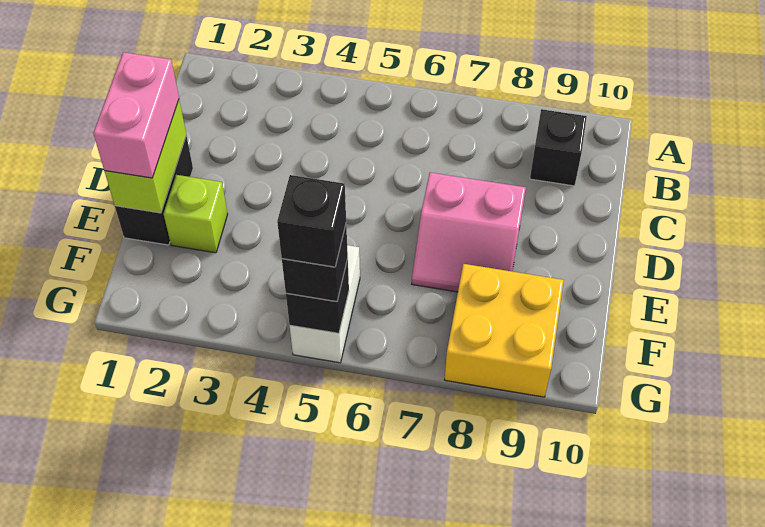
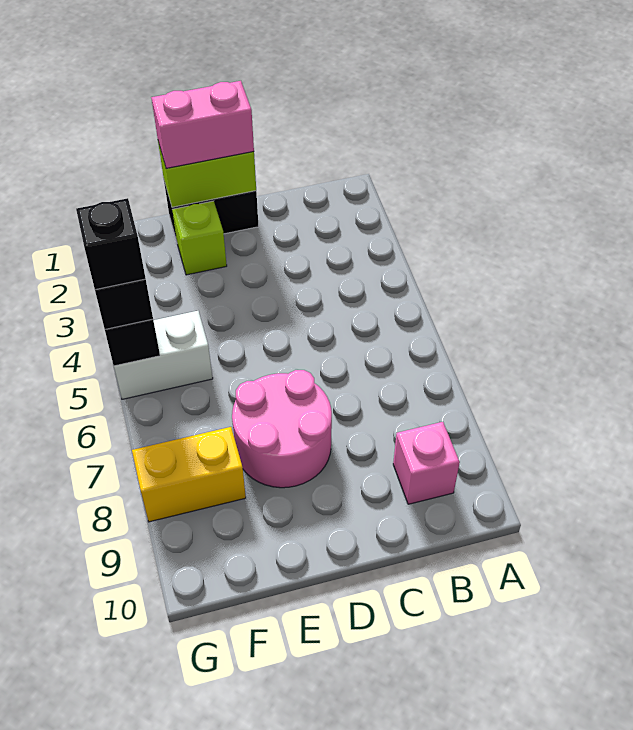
black brick B9 level 1 -> pink brick B9 level 1
pink slope D7:E8 level 1 top D -> pink round brick D7:E8 level 1
yellow brick F8:G9 level 1 -> yellow brick F8:G8 level 1

